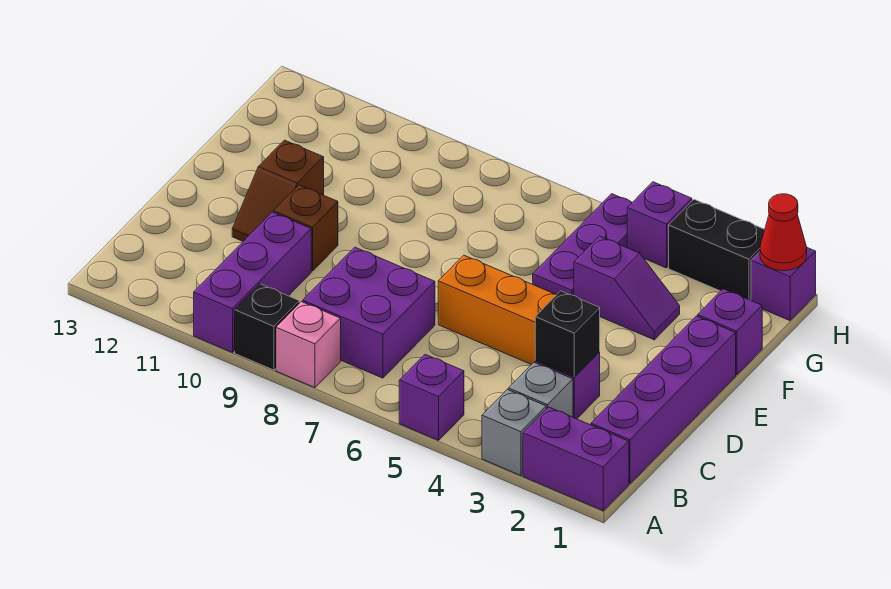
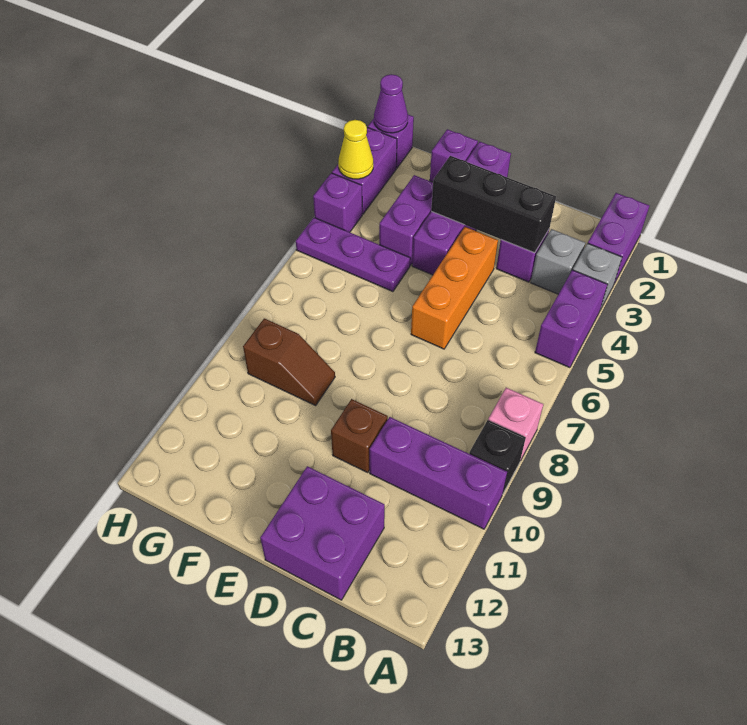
purple brick A5 level 1 -> purple brick A4:A5 level 1
purple brick B1:E1 level 1 -> purple brick E1:E4 level 1
purple brick B7:C8 level 1 -> purple brick C12:D13 level 1
black brick C3 level 2 -> black brick C3:E3 level 2
brown slope D11:E11 level 1 top E -> brown slope F9:G9 level 1 top G
purple slope F3:F4 level 1 top 4 -> purple brick F3:F4 level 1
red cone H1 level 2 -> purple cone H1 level 2
black brick H2:H3 level 1 -> purple brick H2:H3 level 1
none -> yellow cone H3 level 2

